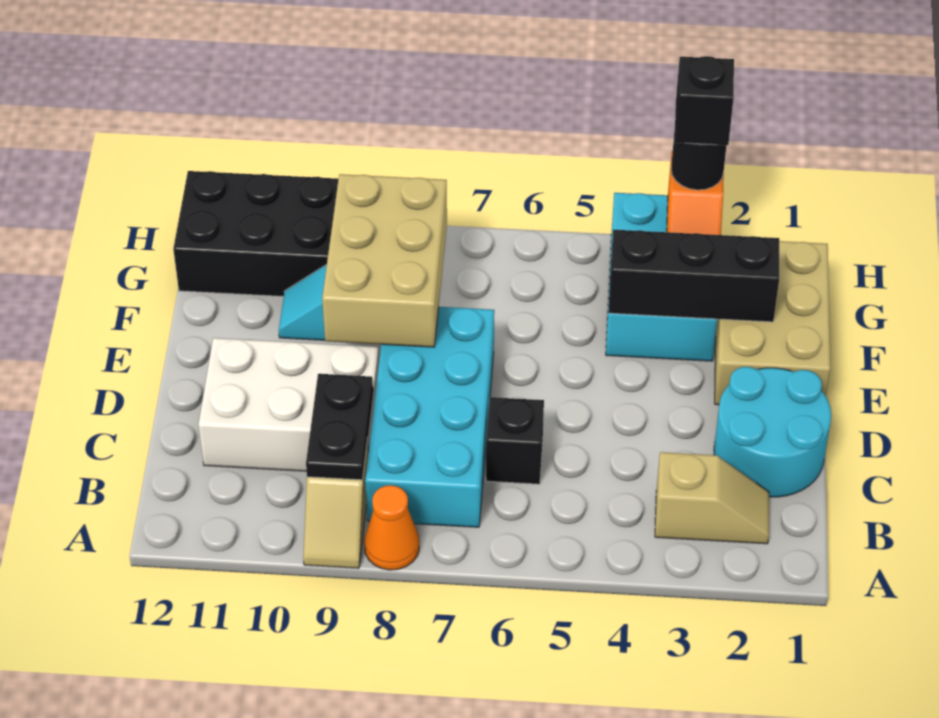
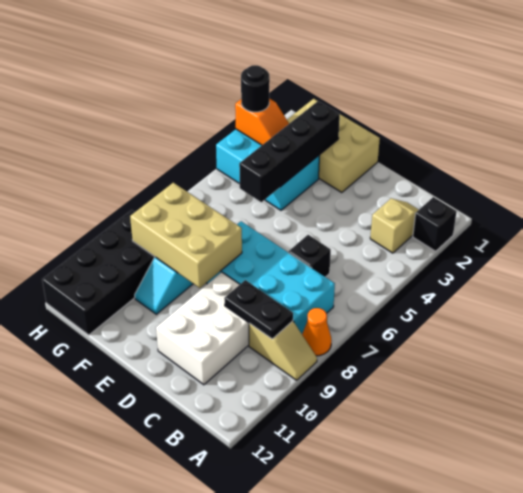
cyan round brick C1:D2 level 1 -> none
black brick F2:F4 level 2 -> black brick F2:F5 level 2
black brick H3 level 4 -> black brick A2 level 1

